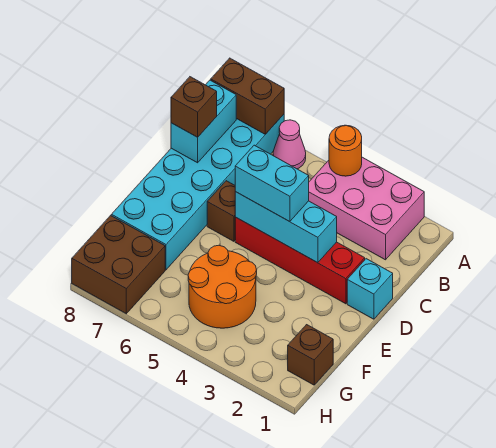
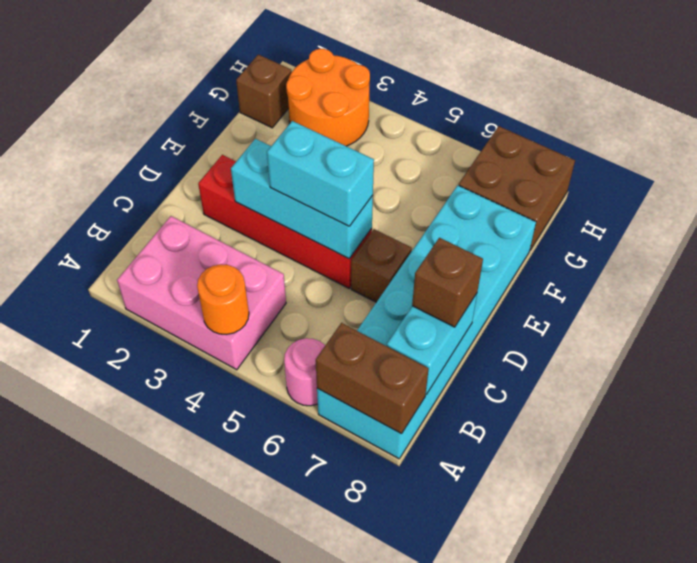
pink cone A6 level 1 -> pink round brick A6 level 1
cyan brick D1 level 1 -> none
orange round brick F4:G5 level 1 -> orange round brick G2:H3 level 1

